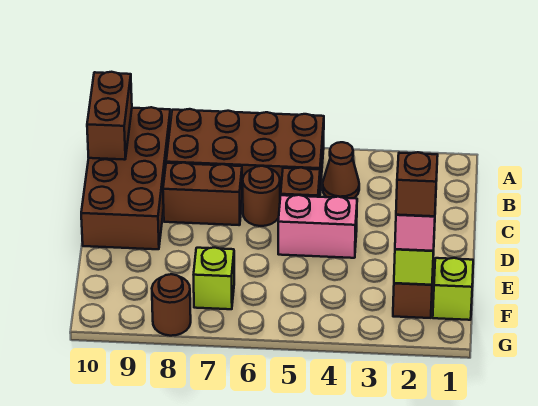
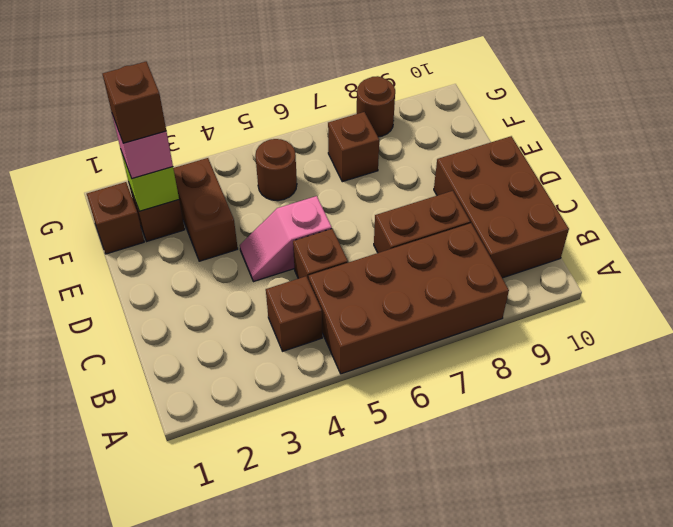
brown brick A9:D10 level 1 -> brown brick B9:D10 level 1
brown brick A10:B10 level 2 -> brown brick E3:F3 level 1
brown cone B4 level 1 -> brown brick B4 level 1
brown round brick C6 level 1 -> brown round brick F5 level 1
pink brick D4:D5 level 1 -> pink slope D4:D5 level 1 top 5
lime brick F1 level 1 -> brown brick F1 level 1
lime brick F7 level 1 -> brown brick F7 level 1

